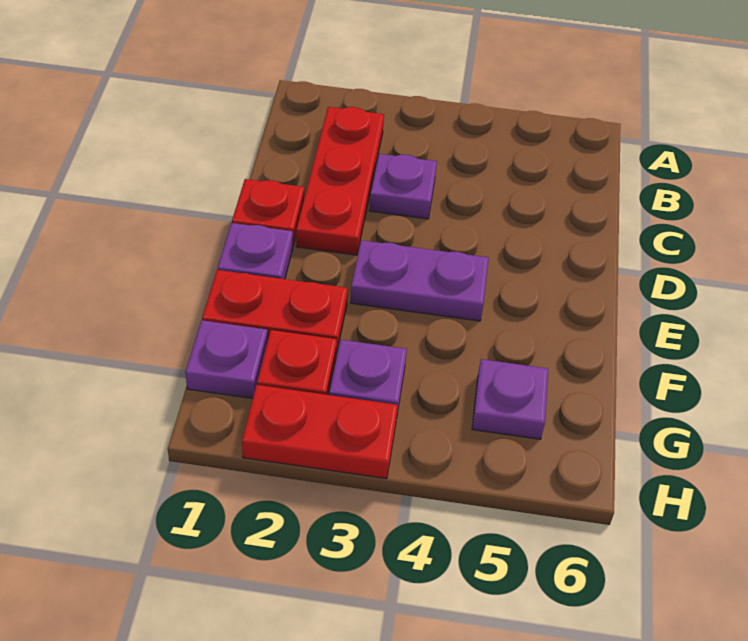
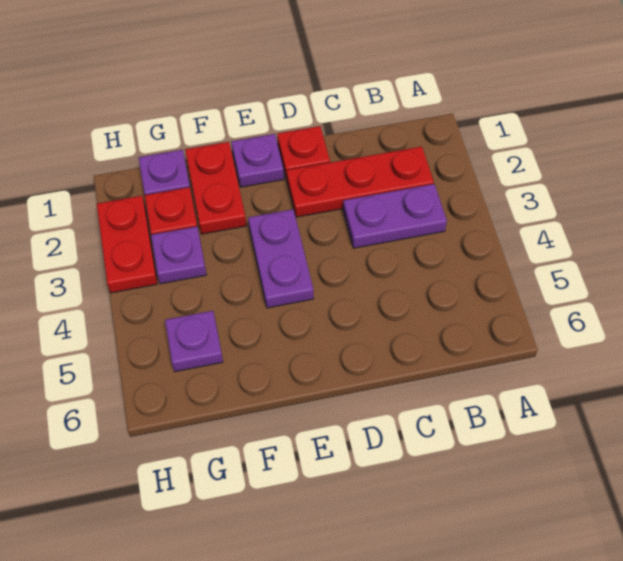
purple plate C3 level 1 -> purple plate B3:C3 level 1

